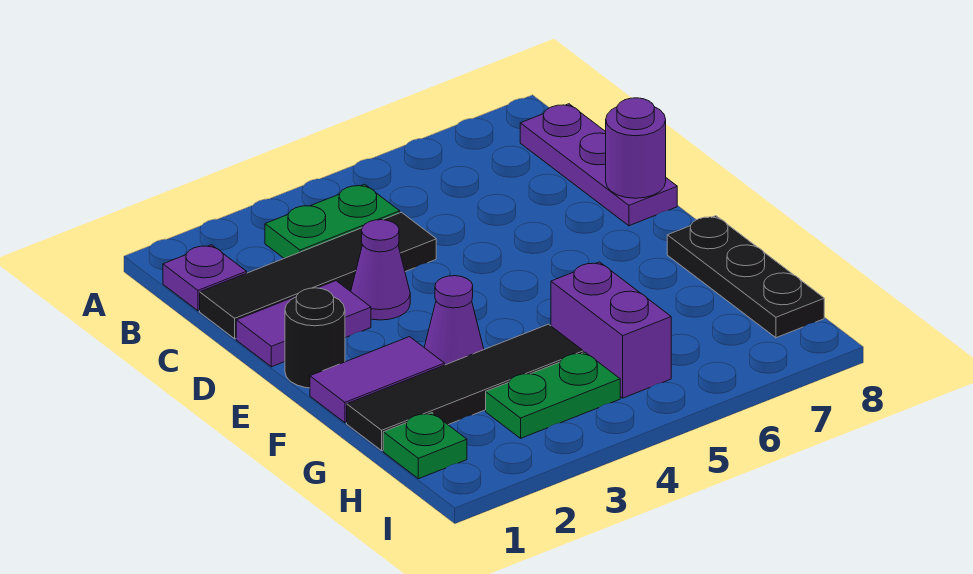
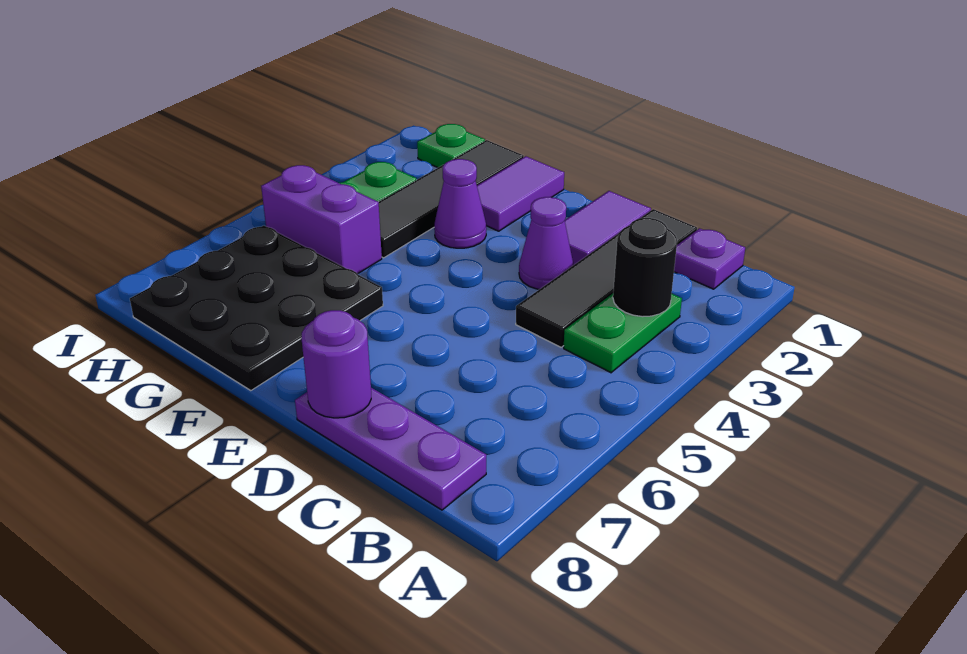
black round brick E1 level 1 -> black round brick B3 level 2
black plate F8:H8 level 1 -> black plate F6:H8 level 1

